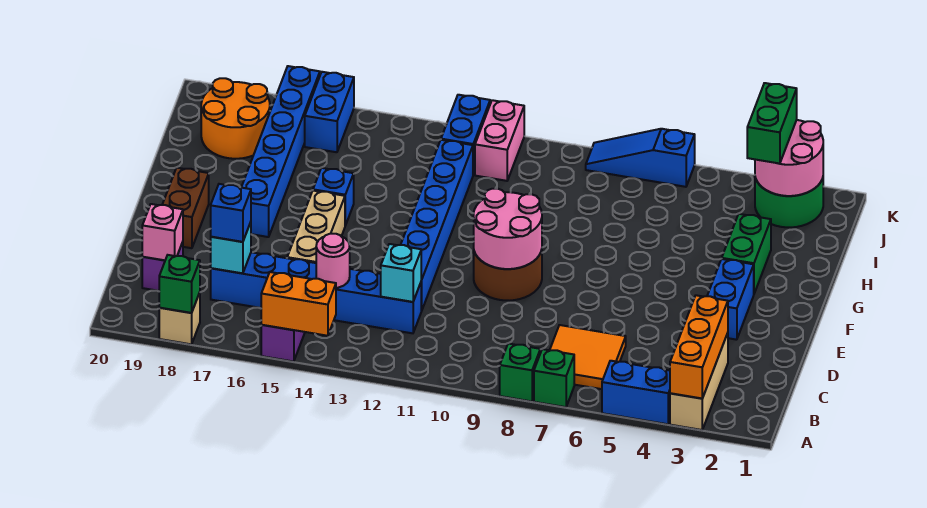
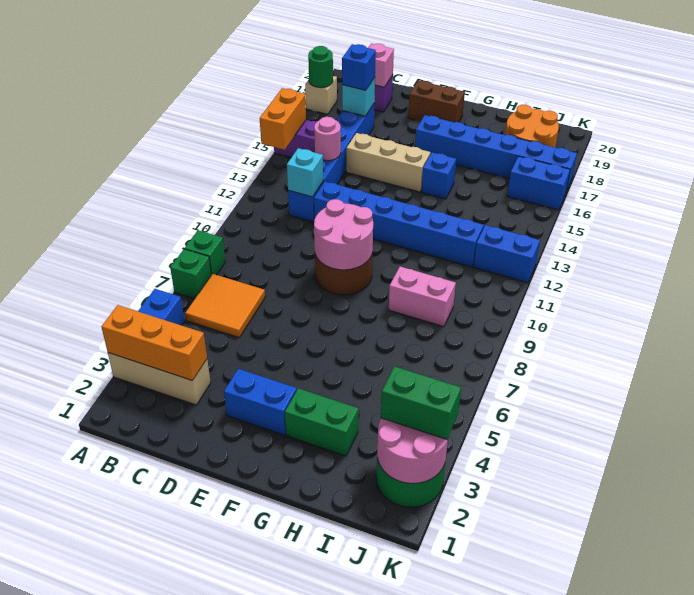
green brick A18 level 2 -> green round brick A18 level 2
pink brick J11:K11 level 1 -> pink brick H9:I9 level 1
blue slope K6:K8 level 1 top 6 -> none

